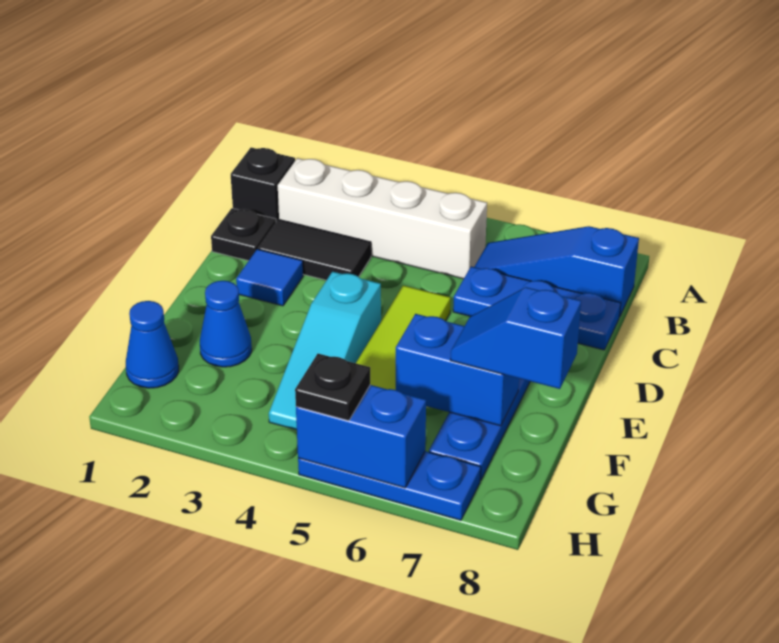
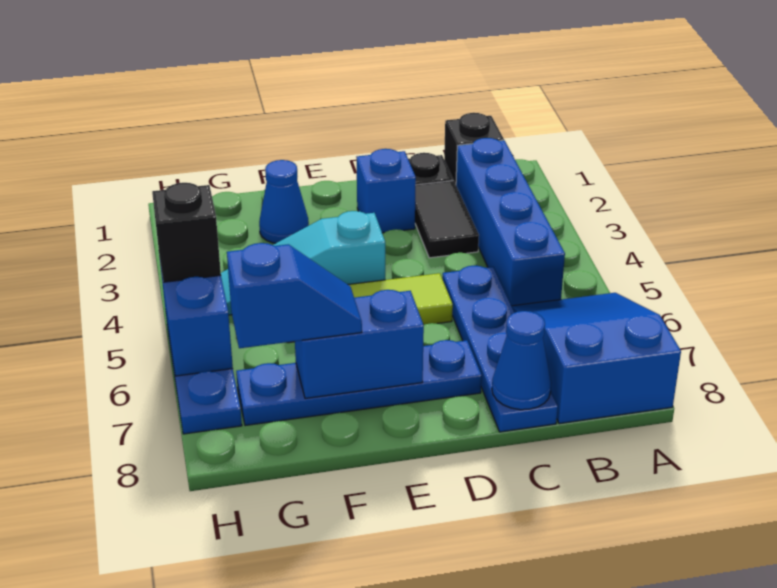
white brick B2:B5 level 1 -> blue brick B2:B5 level 1
blue slope B6:B8 level 1 top 8 -> blue slope A6:B8 level 1 top 8
blue plate C6:C8 level 1 -> blue plate C5:C8 level 1
blue tile D2 level 1 -> blue brick D2 level 1
blue brick F6:F7 level 2 -> blue brick E7:F7 level 2
blue slope F7:F8 level 3 top 8 -> blue slope F7:G7 level 3 top G
blue cone G1 level 1 -> blue cone C8 level 2
black plate H5 level 3 -> black brick H5 level 3

